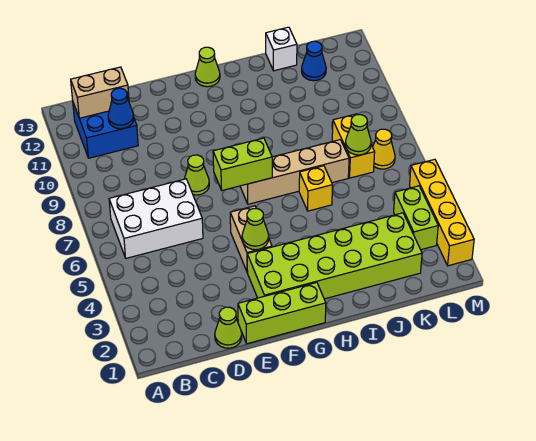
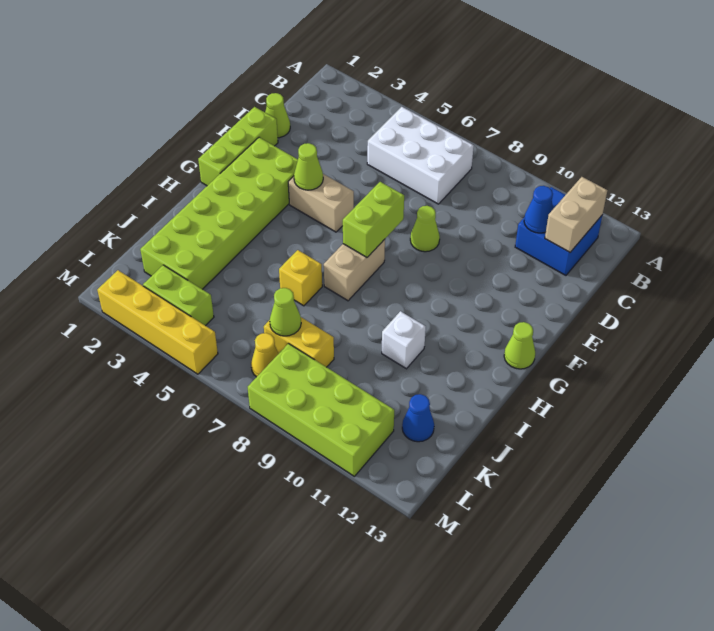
white brick B6:D7 level 1 -> white brick B5:C7 level 1
tan brick G7:J7 level 1 -> tan brick G7:H7 level 1
white brick J13 level 1 -> white brick I10 level 1
none -> lime brick L8:M11 level 1

